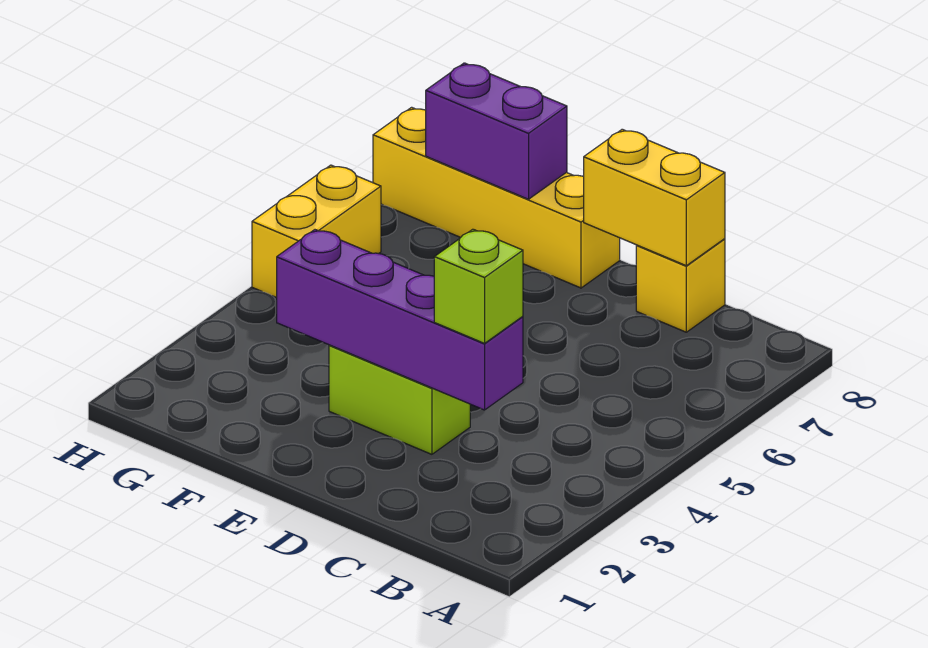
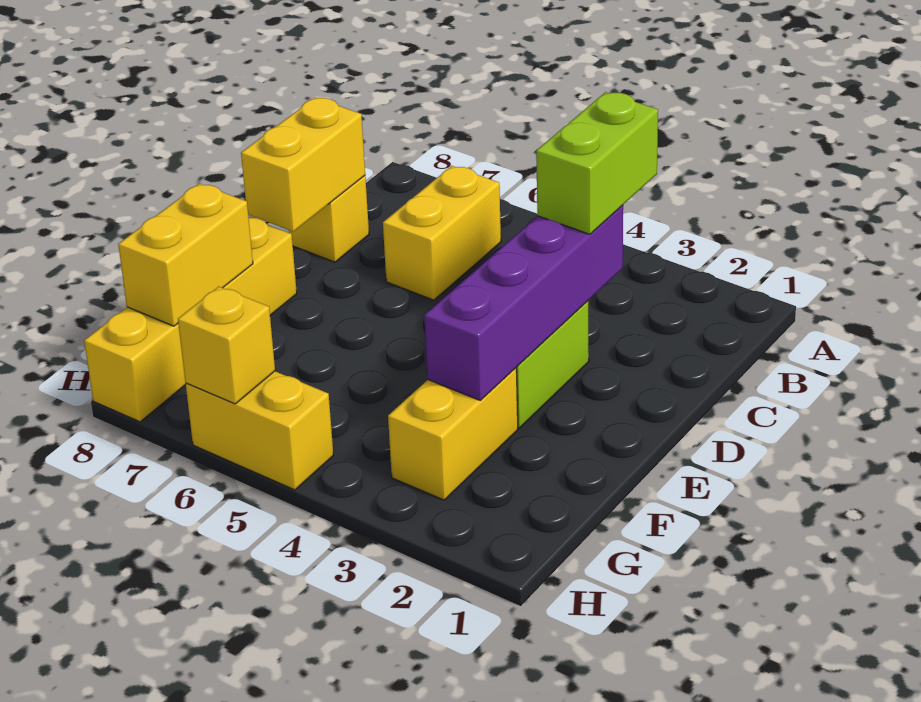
none -> yellow brick B6:C6 level 1
lime brick C3 level 3 -> lime brick B3:C3 level 3
none -> yellow brick F3:G3 level 1
purple brick F8:G8 level 2 -> yellow brick F8:G8 level 2
none -> yellow brick H6 level 2

